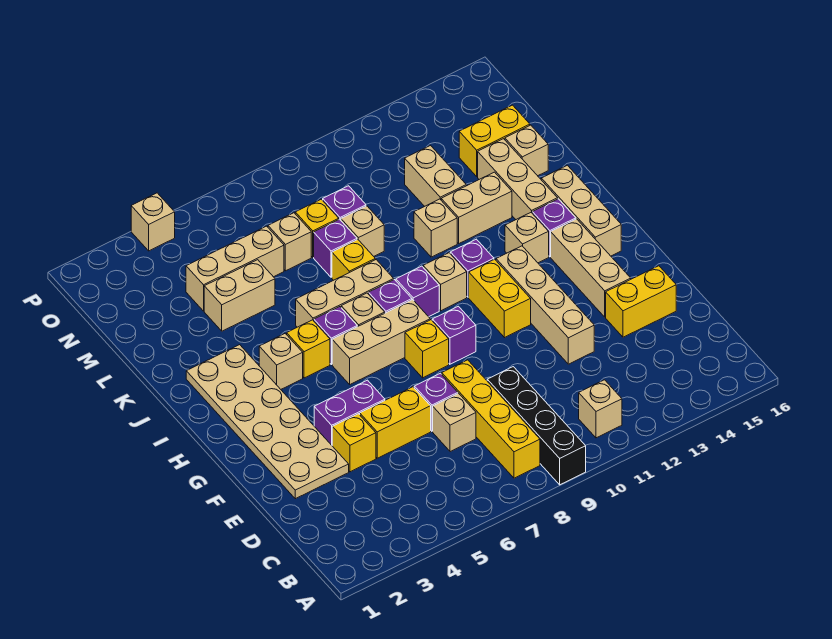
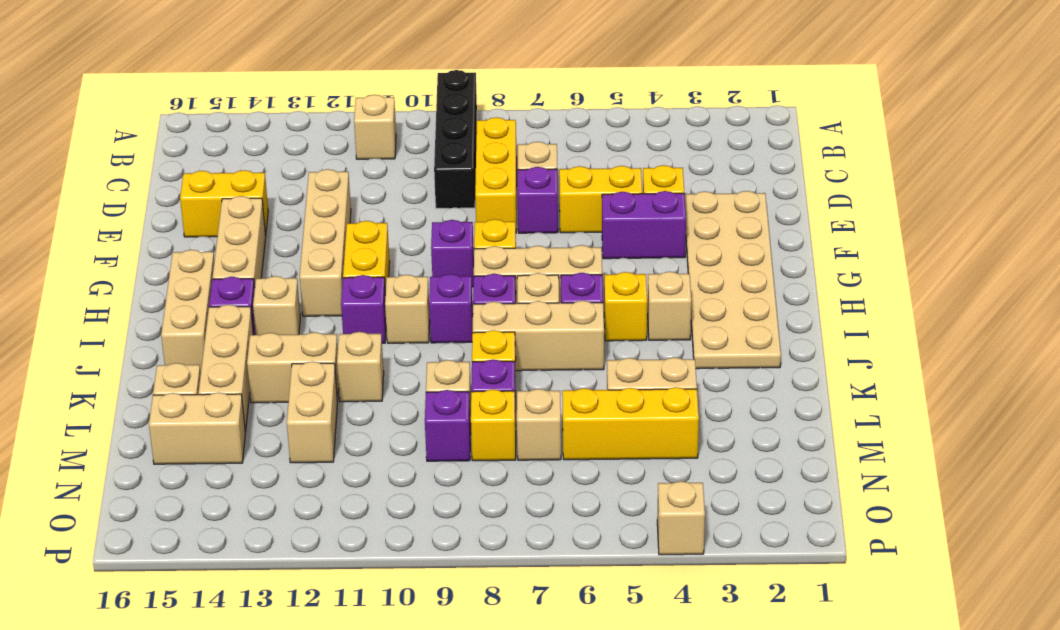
yellow brick B8:E8 level 1 -> yellow brick C8:E8 level 1
tan brick M4:M6 level 1 -> yellow brick M4:M6 level 1
yellow brick M14:M15 level 1 -> tan brick M14:M15 level 1

